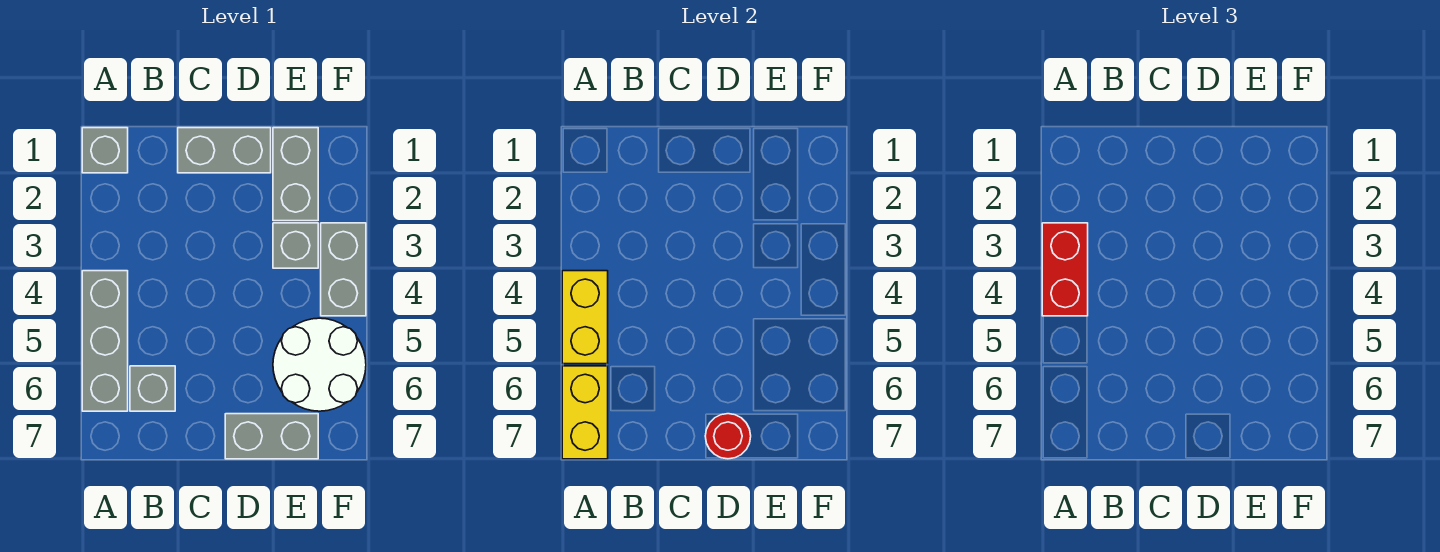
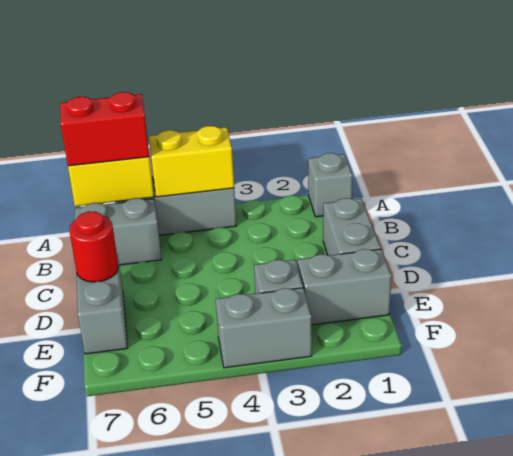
red brick A3:A4 level 3 -> red brick A6:A7 level 3
grey brick B6 level 1 -> grey brick B6:B7 level 1
white round brick E5:F6 level 1 -> none

